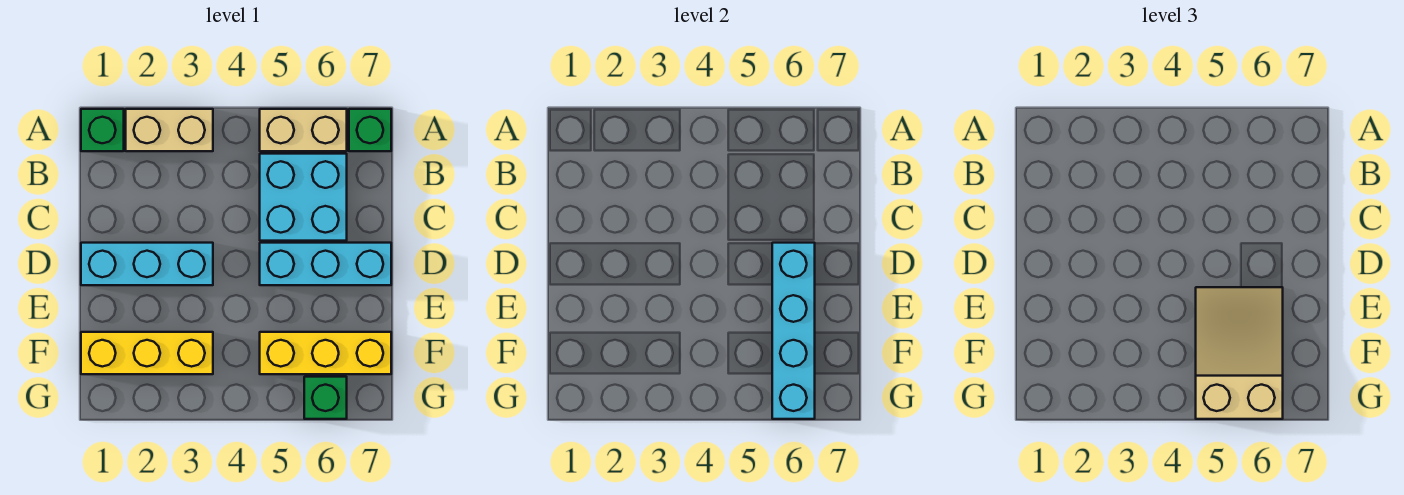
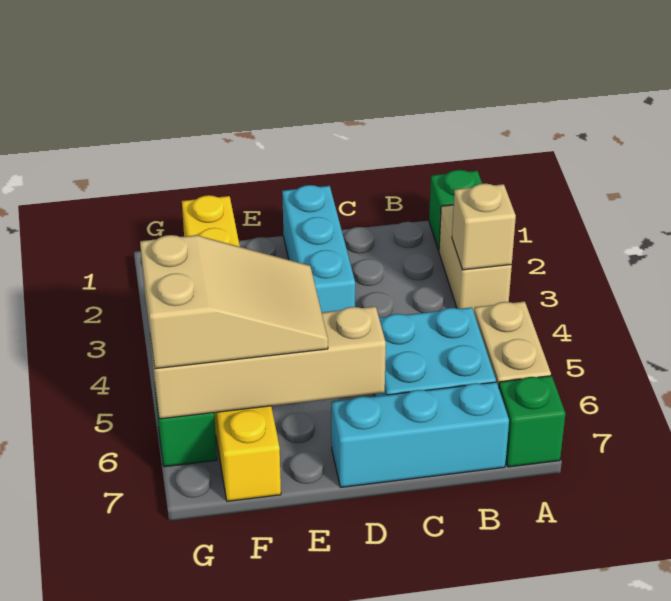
none -> tan brick A3 level 2
cyan brick D5:D7 level 1 -> cyan brick B7:D7 level 1
cyan brick D6:G6 level 2 -> tan brick D6:G6 level 2

